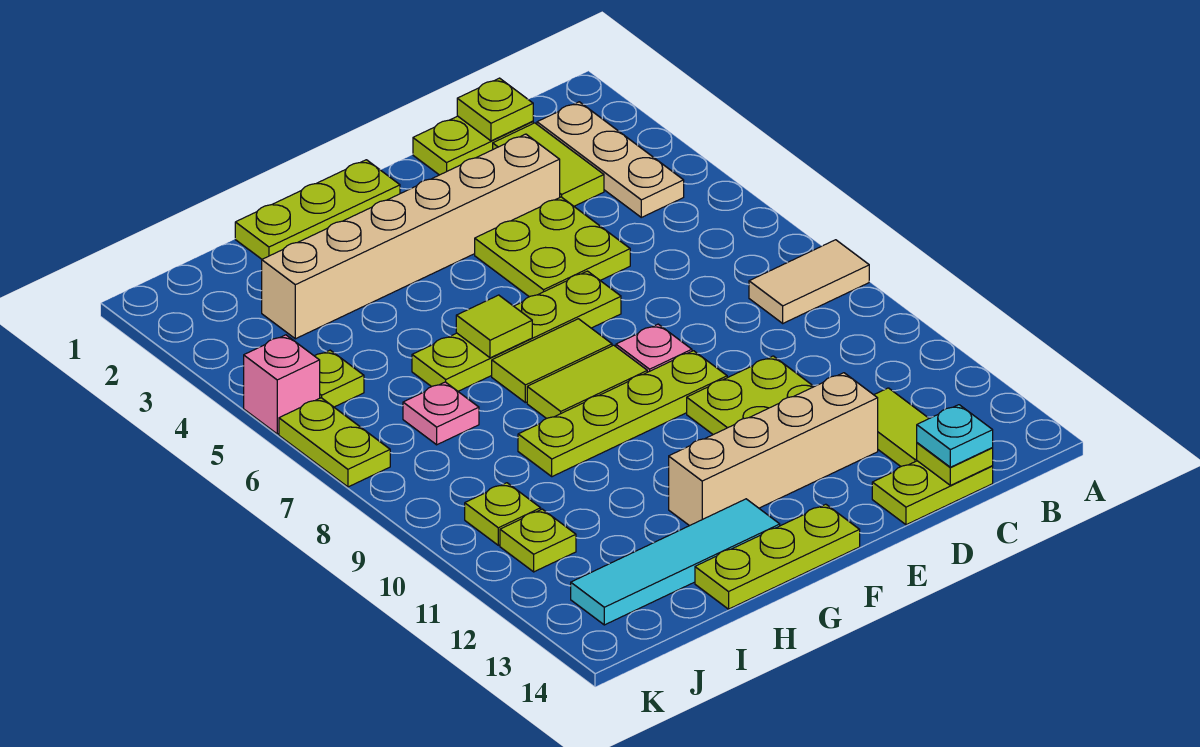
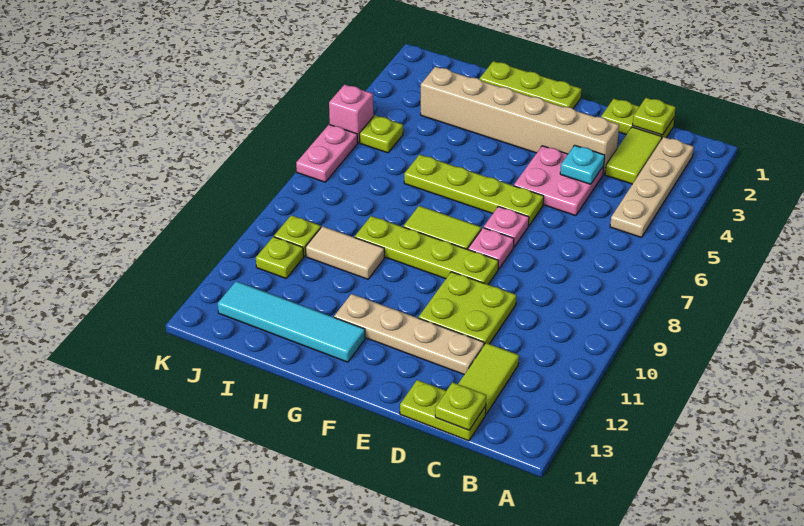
tan tile A8:B8 level 1 -> tan tile H10:I10 level 1
tan plate B2:B4 level 1 -> tan plate B2:B5 level 1
cyan plate C14 level 3 -> cyan plate D4 level 2
lime plate D4:E5 level 1 -> pink plate D4:E5 level 1
tan brick D12:G12 level 1 -> tan plate D12:G12 level 1
lime tile F7:G7 level 1 -> none
lime plate F14:H14 level 1 -> none
lime tile G6 level 2 -> none
pink plate I7 level 1 -> pink plate E7 level 1
lime plate K6:K7 level 1 -> pink plate K6:K7 level 1

